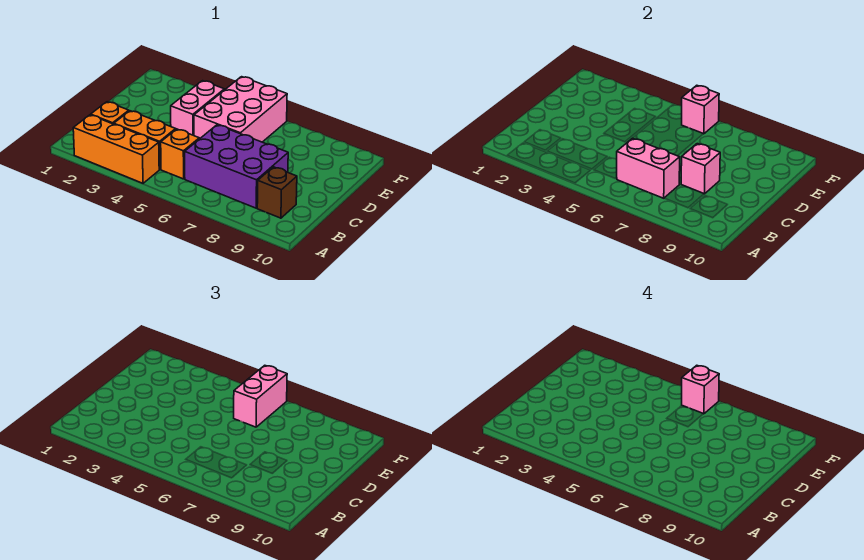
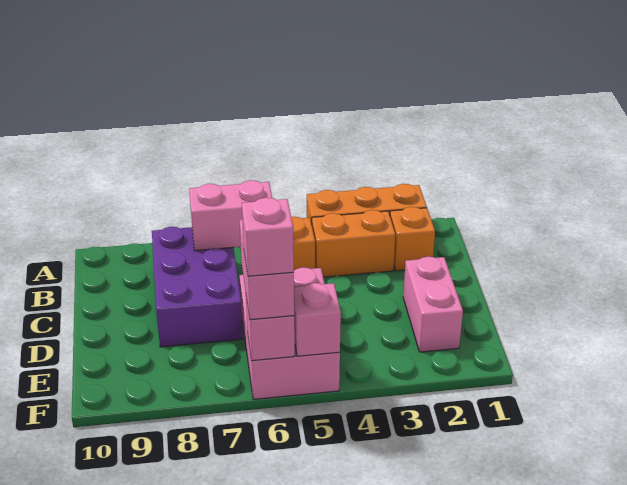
purple brick B6:C8 level 1 -> purple brick B7:D8 level 1
brown brick B9 level 1 -> none
pink brick C8 level 2 -> pink brick F5 level 2
pink brick D4:E4 level 1 -> pink brick D2:E2 level 1

